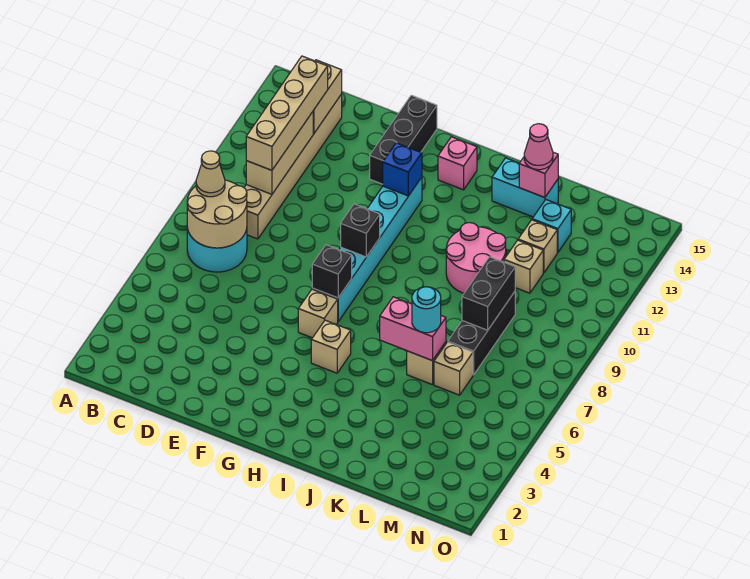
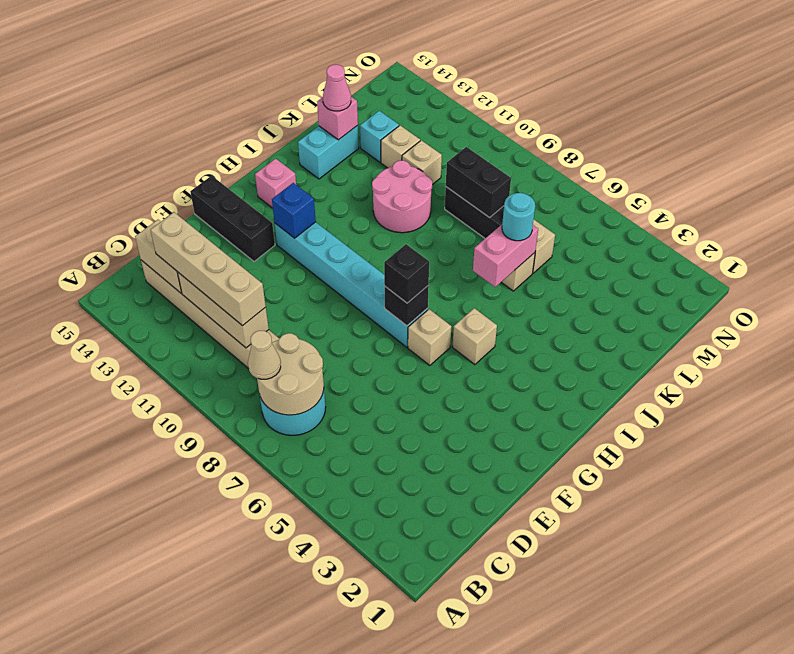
black brick G9 level 2 -> black brick G7 level 3

